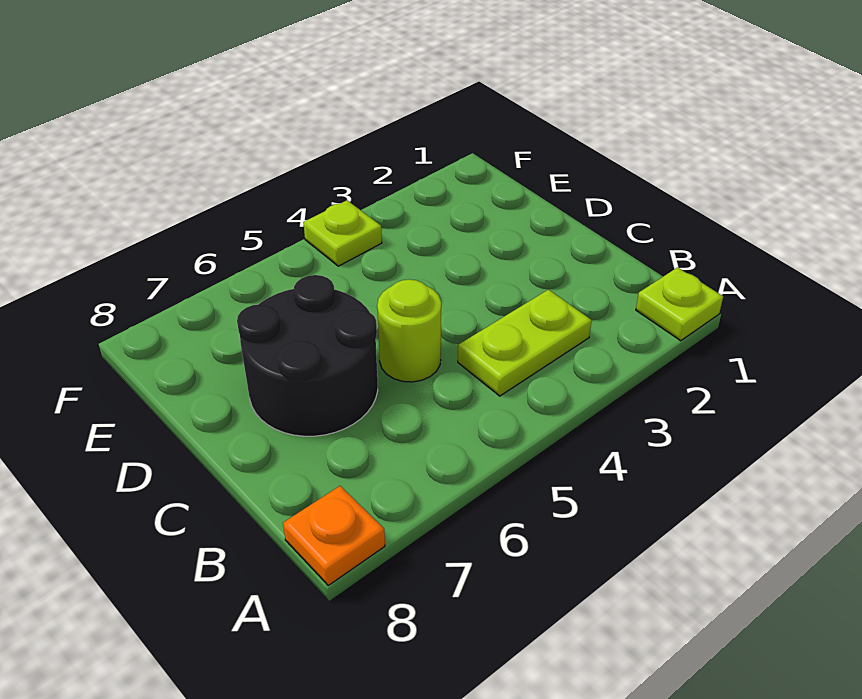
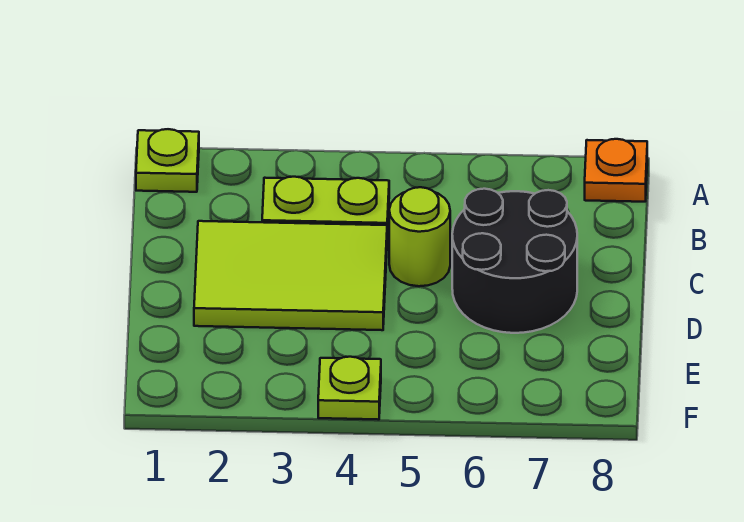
none -> lime tile C2:D4 level 1

